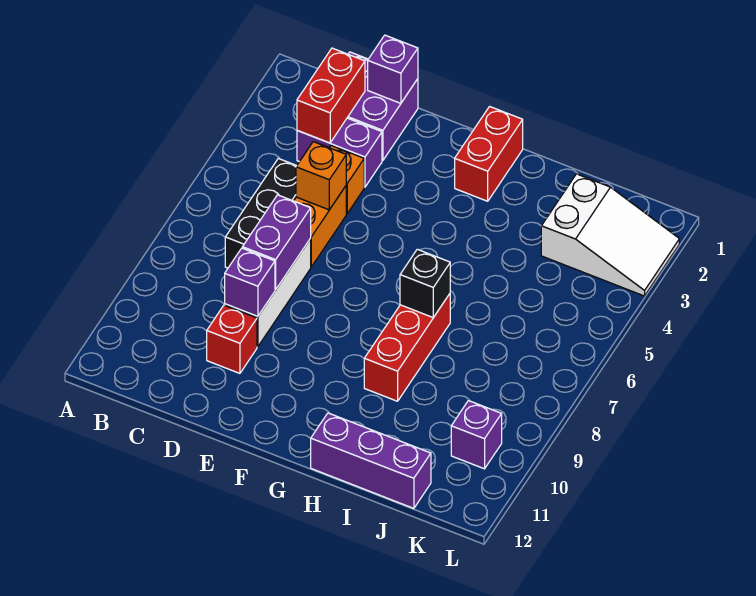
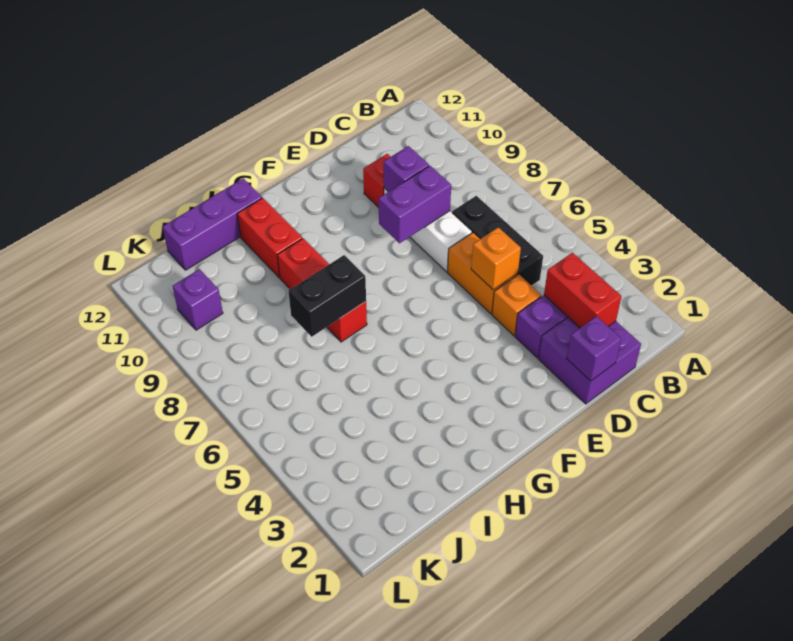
purple brick D7:D8 level 2 -> purple brick D8:E8 level 2
red brick G1:G2 level 1 -> red brick H10:H11 level 1
black brick H7 level 2 -> black brick H7:I7 level 2
white slope J2:L3 level 1 top J -> none

